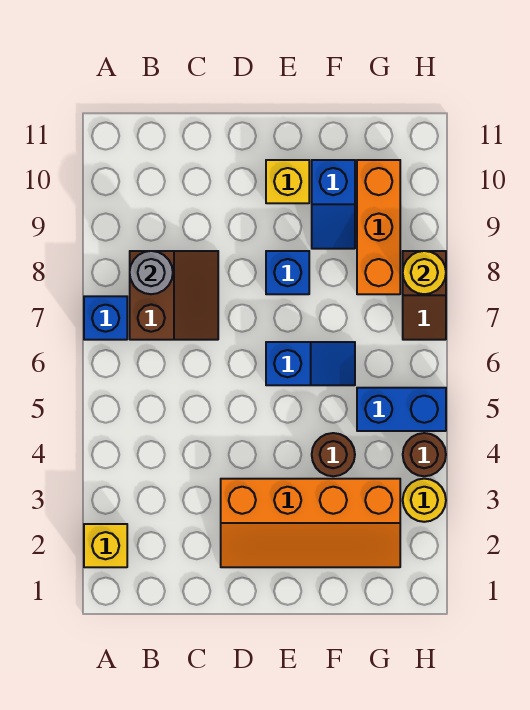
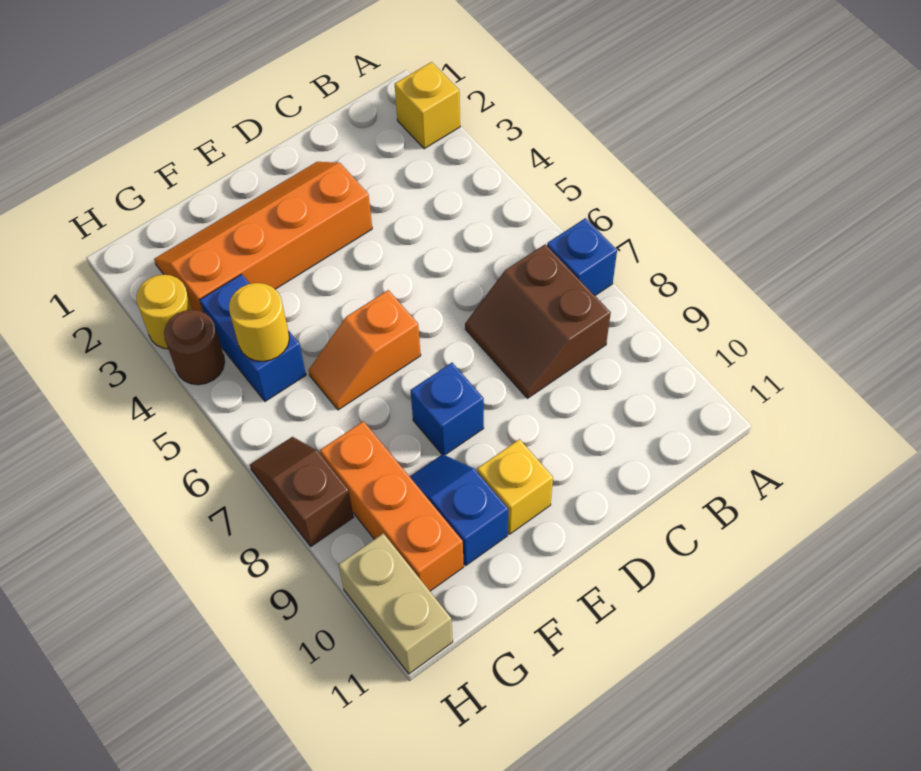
grey round brick B8 level 2 -> none
blue slope E6:F6 level 1 top E -> orange slope E6:F6 level 1 top E
brown round brick F4 level 1 -> none
blue brick G5:H5 level 1 -> blue brick G4:G5 level 1
yellow round brick H8 level 2 -> yellow round brick G5 level 2
none -> tan brick H10:H11 level 1

